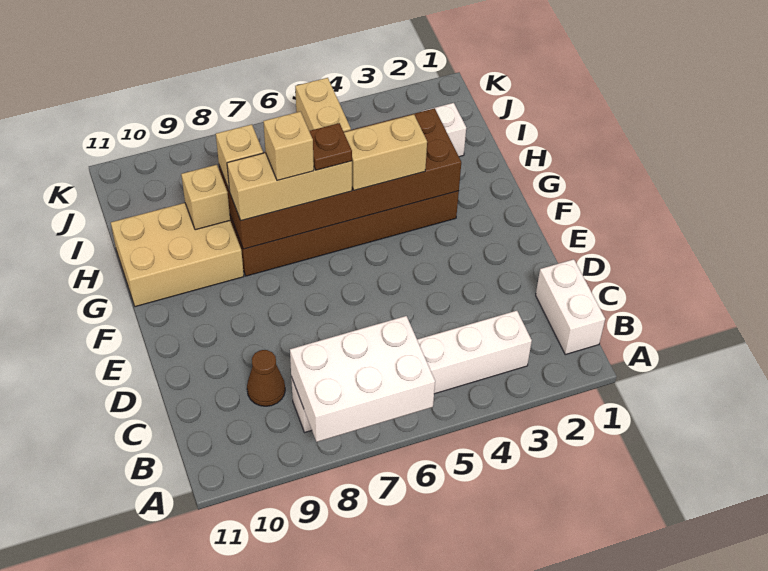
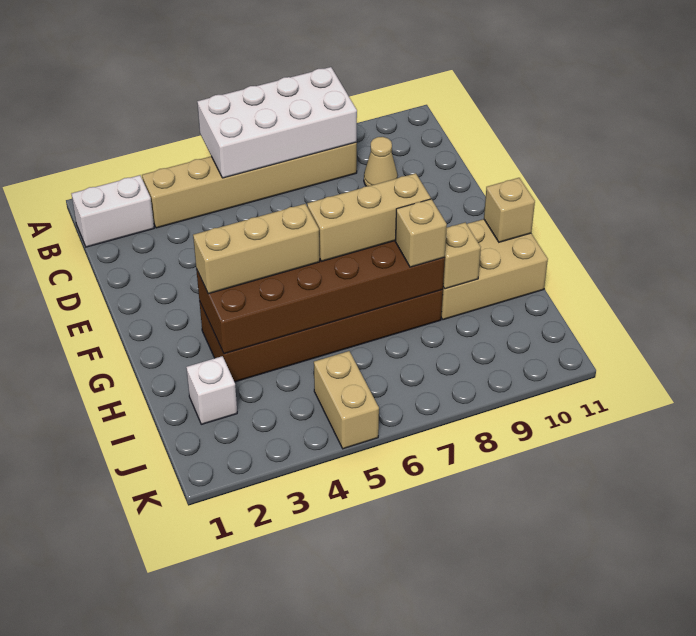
white brick A6:B8 level 2 -> white brick A5:B8 level 2
white brick B1:C1 level 1 -> white brick B1:B2 level 1
white brick B3:B8 level 1 -> tan brick B3:B8 level 1
brown cone C9 level 1 -> tan cone C9 level 1
tan brick G4:G5 level 3 -> tan brick G3:G5 level 3
brown plate G6 level 4 -> none
tan brick G7 level 4 -> tan brick G11 level 2

